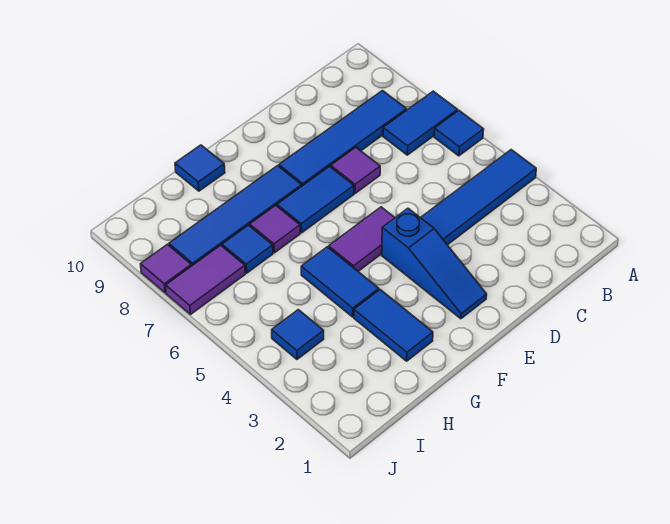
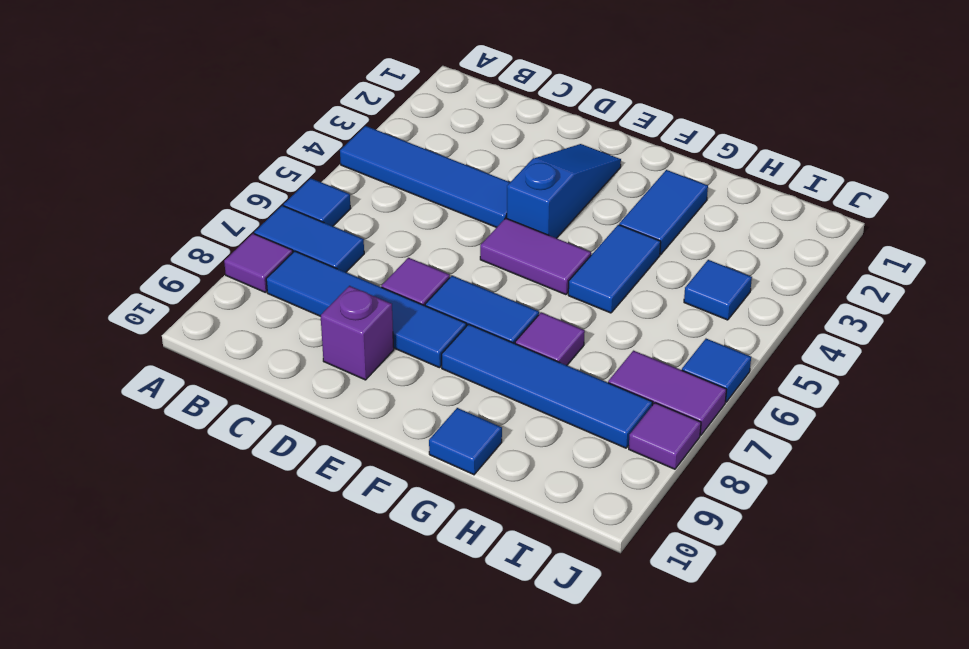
none -> purple tile A8 level 1
none -> purple brick D9 level 1
blue tile H7 level 1 -> blue tile J6 level 1

